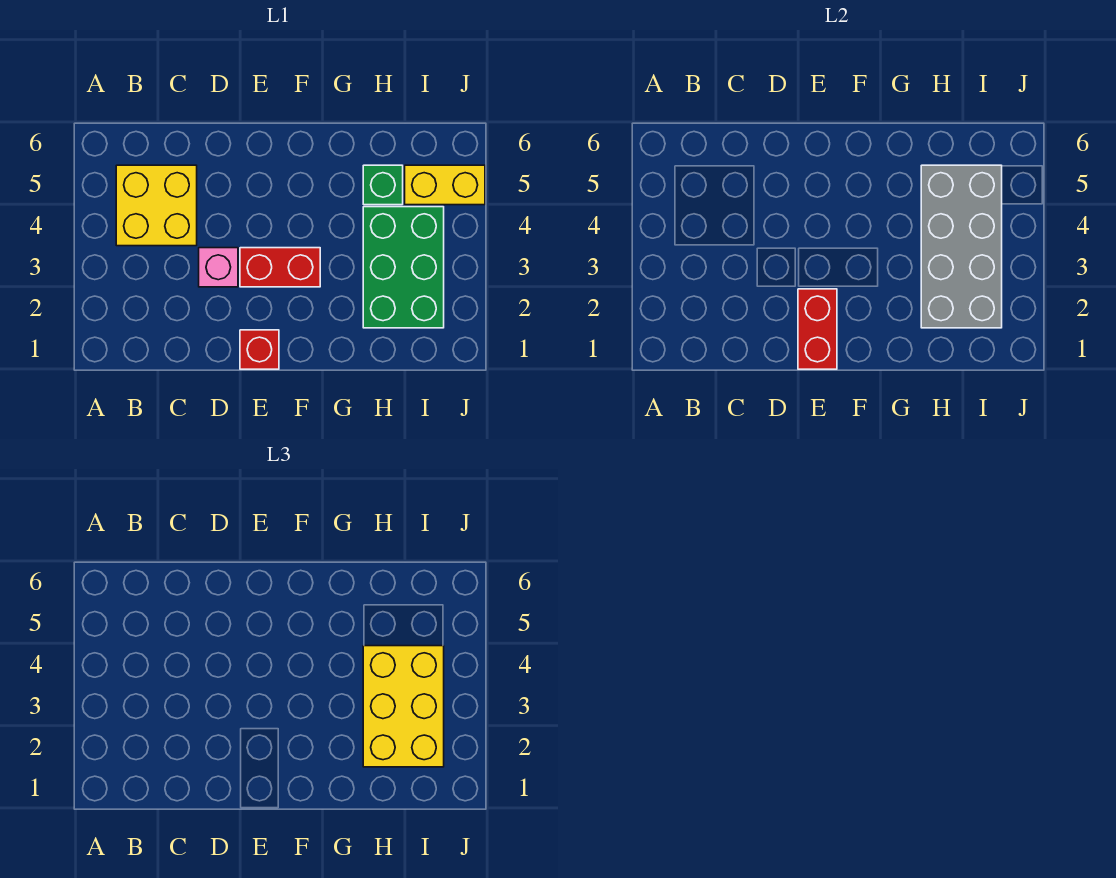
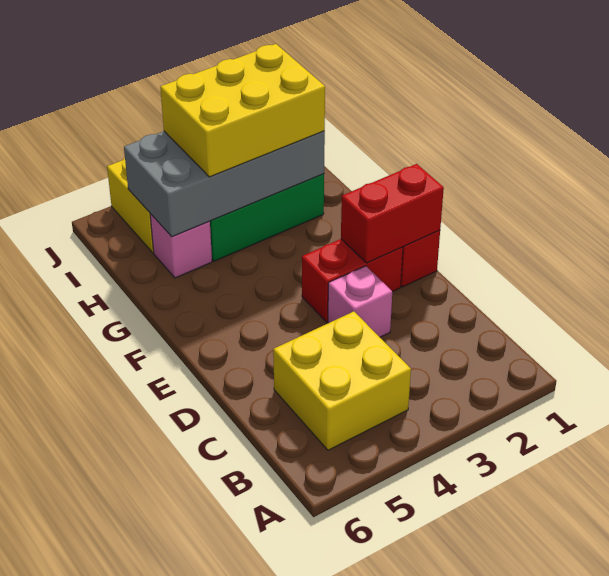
red brick E3:F3 level 1 -> red brick E2:E3 level 1
green brick H5 level 1 -> pink brick H5 level 1

